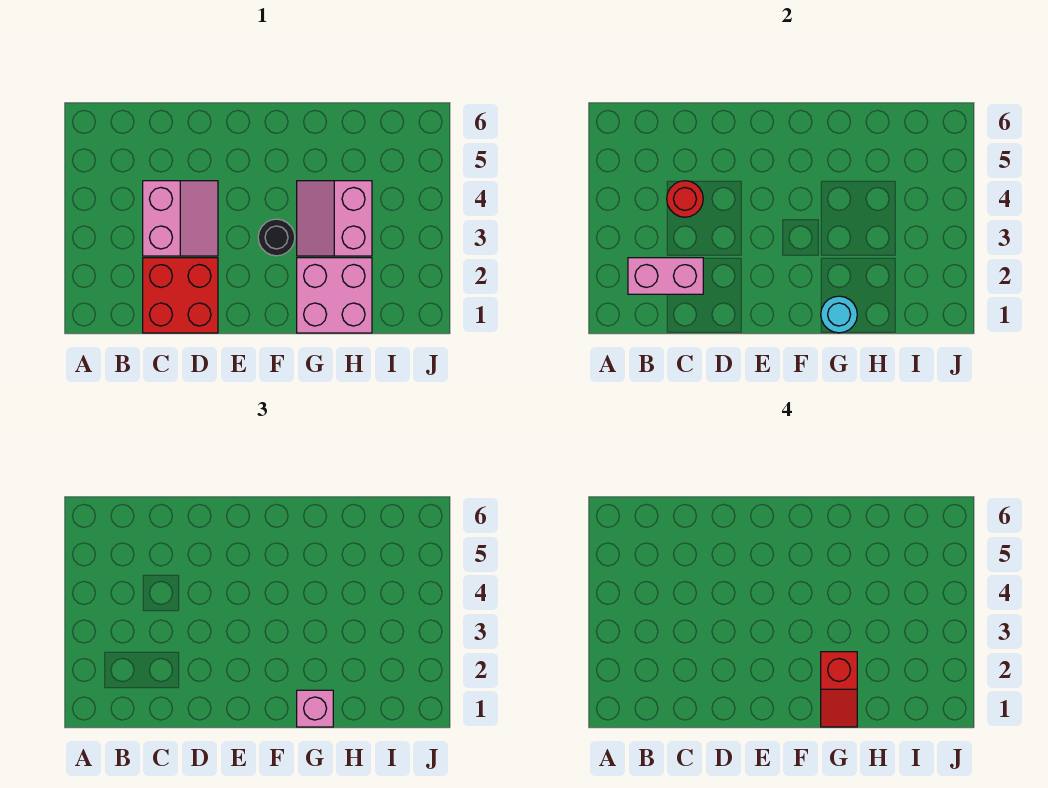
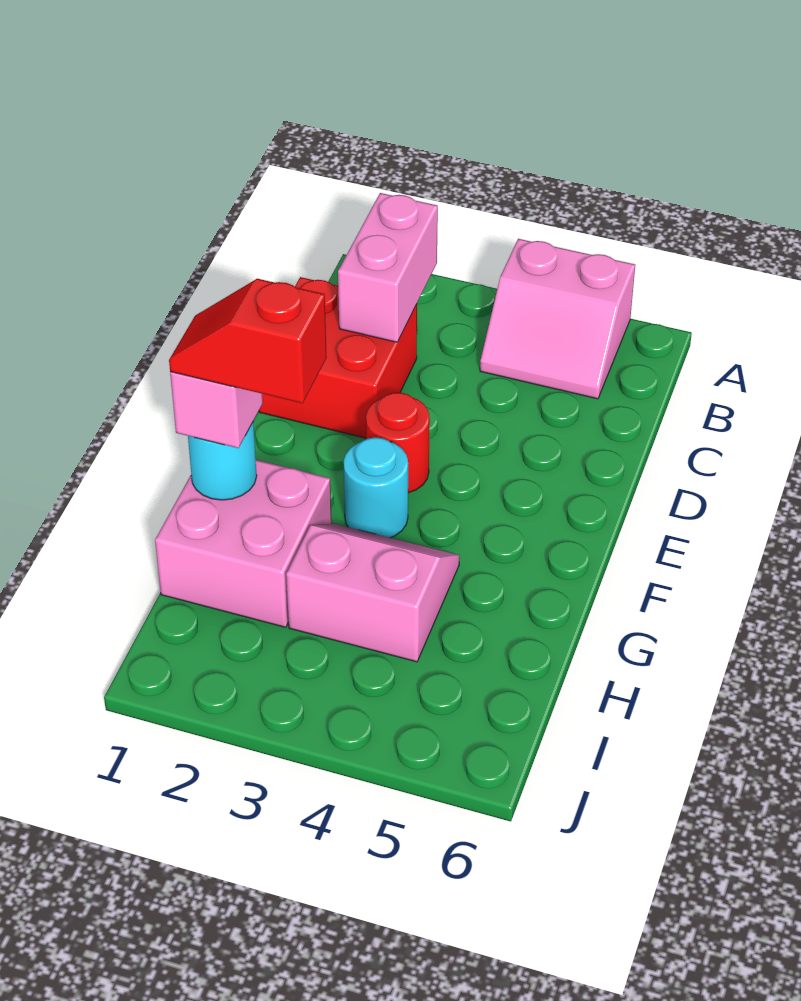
pink slope C3:D4 level 1 top C -> pink slope A4:B5 level 1 top A
red round brick C4 level 2 -> red round brick E3 level 1
black round brick F3 level 1 -> cyan round brick F3 level 1

